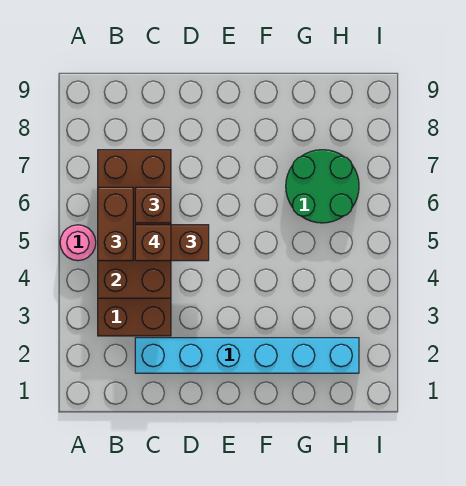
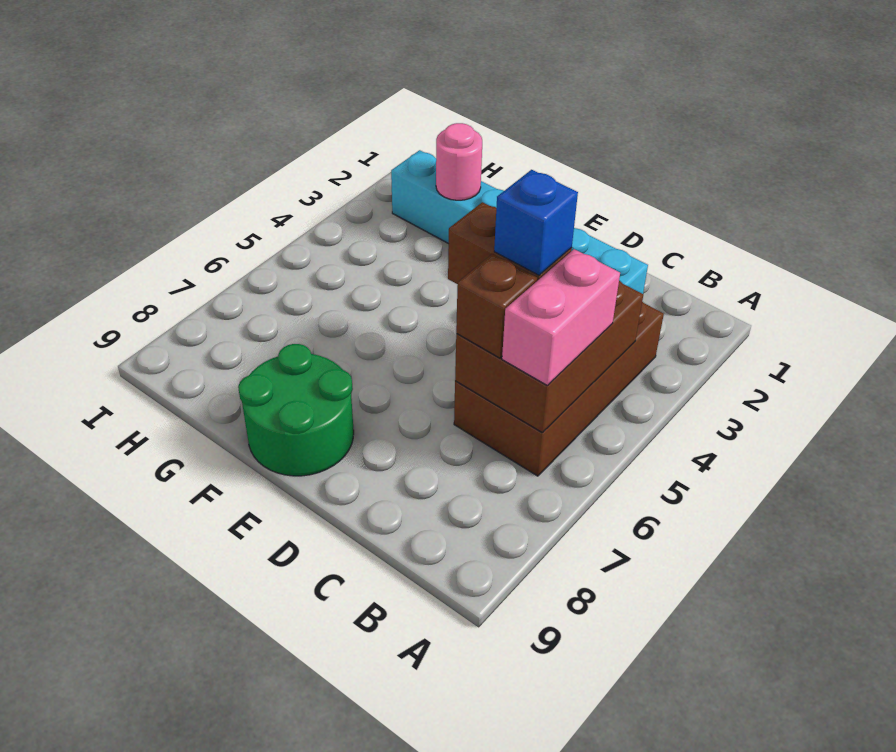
pink round brick A5 level 1 -> pink round brick G2 level 2
brown brick B4:C7 level 2 -> brown brick B4:C6 level 2
brown brick B5:B6 level 3 -> pink brick B5:B6 level 3
brown brick C5 level 4 -> blue brick C5 level 4
green round brick G6:H7 level 1 -> green round brick E8:F9 level 1

